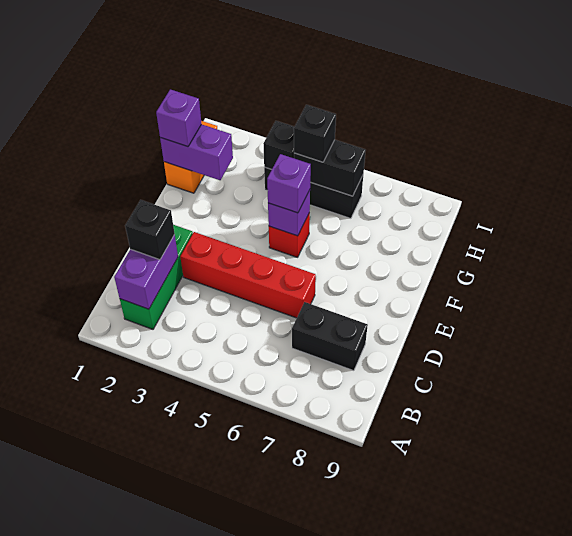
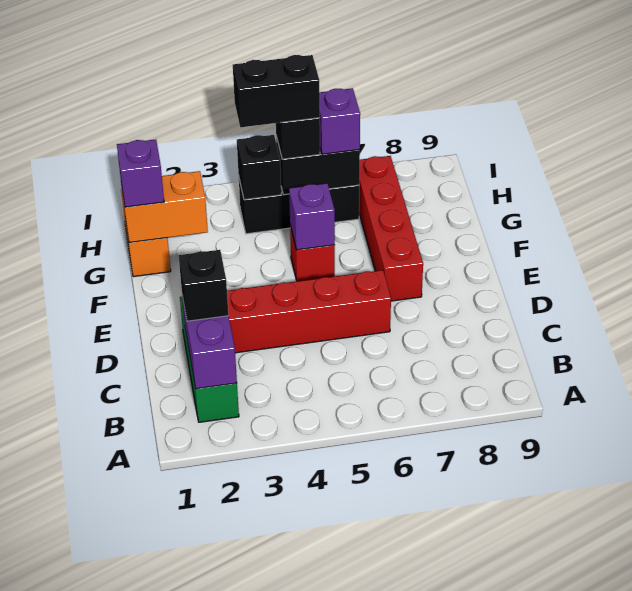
black brick C7:C8 level 1 -> black brick H4:H5 level 4
none -> red brick E7:H7 level 1
purple brick F5 level 3 -> purple brick H6 level 3
purple brick G1:G2 level 2 -> orange brick G1:G2 level 2

